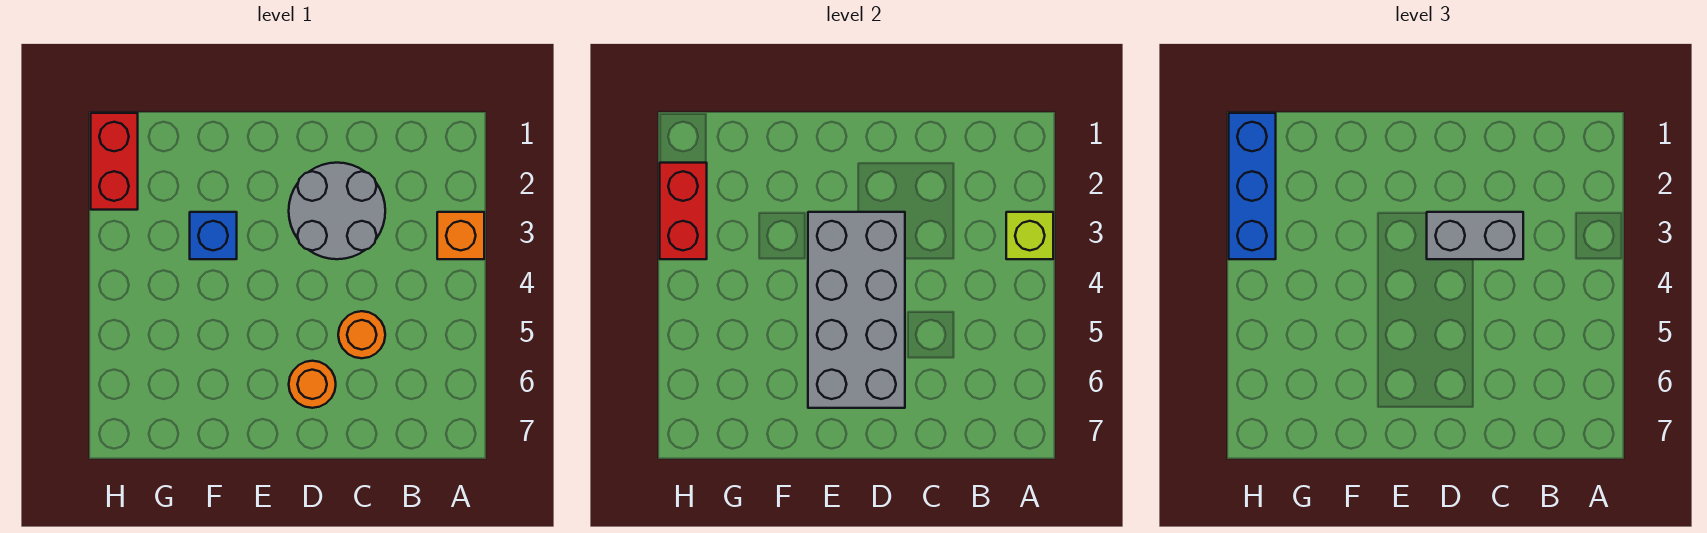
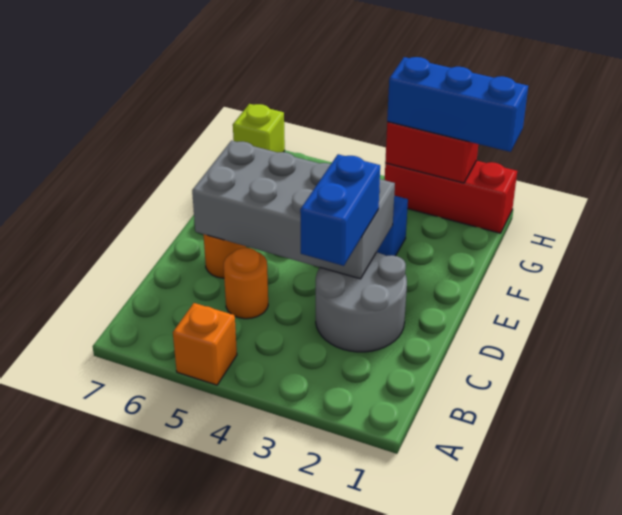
orange brick A3 level 1 -> orange brick A5 level 1
lime brick A3 level 2 -> lime brick H7 level 1
grey brick C3:D3 level 3 -> blue brick C3:D3 level 3
red brick H1:H2 level 1 -> red brick H1:H3 level 1

